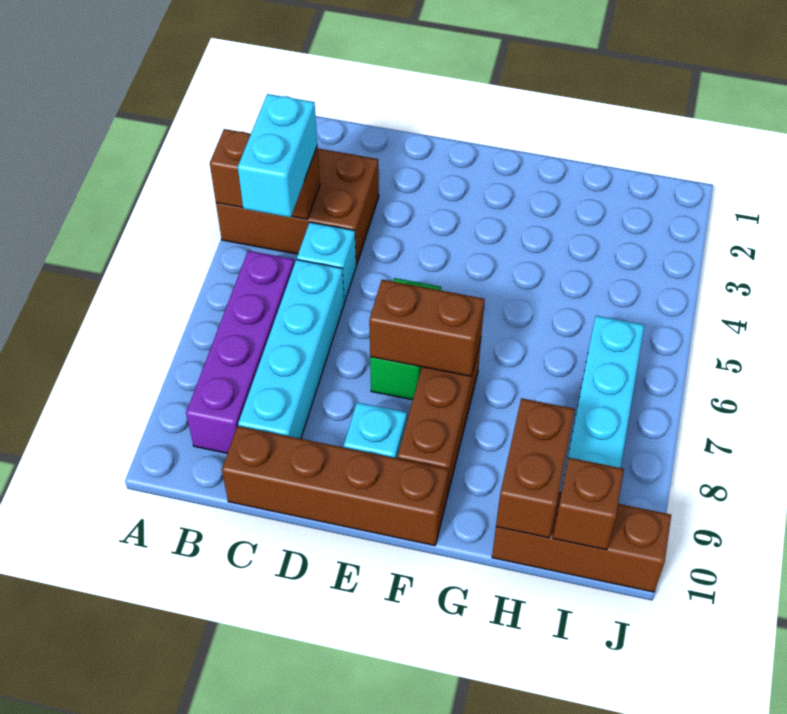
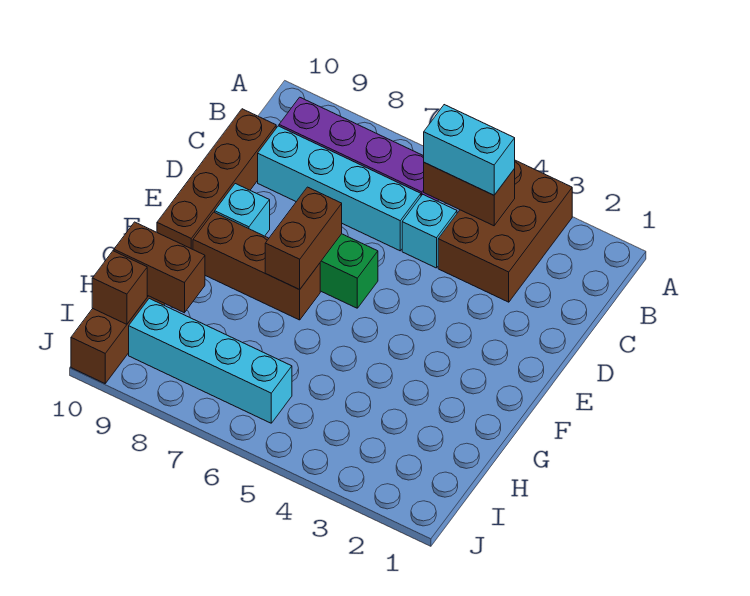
brown brick A4:B4 level 2 -> brown brick B4:B5 level 2

